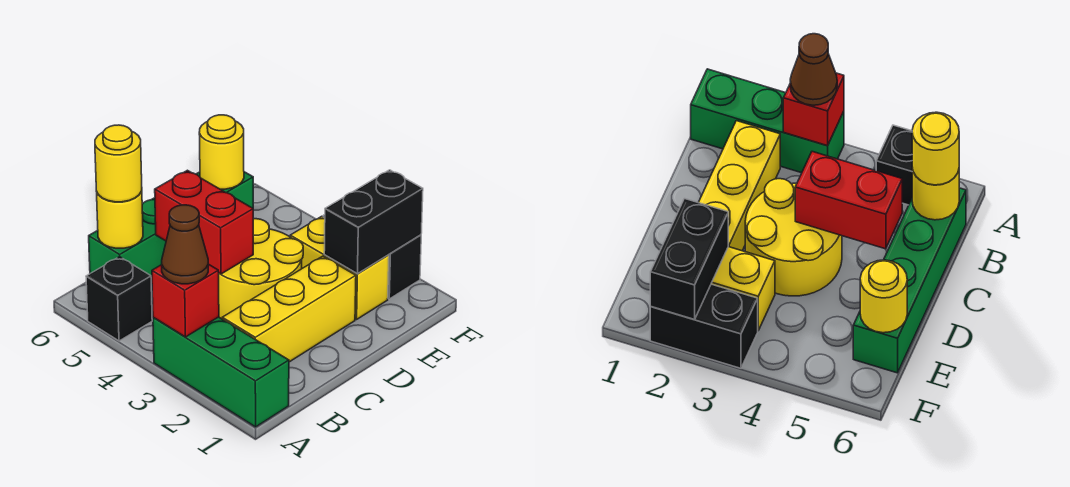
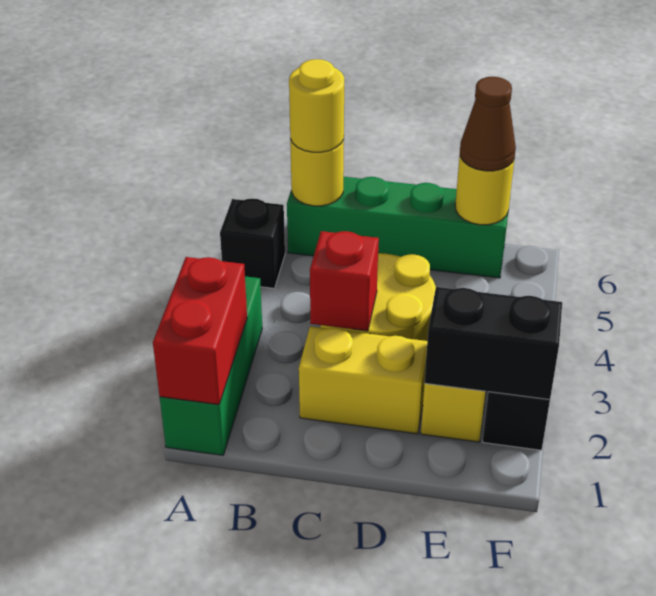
red brick A3 level 2 -> red brick C3 level 2
brown cone A3 level 3 -> brown cone E6 level 3
yellow brick B2:D2 level 1 -> yellow brick C2:D2 level 1
red brick C4:C5 level 2 -> red brick A1:A2 level 2

